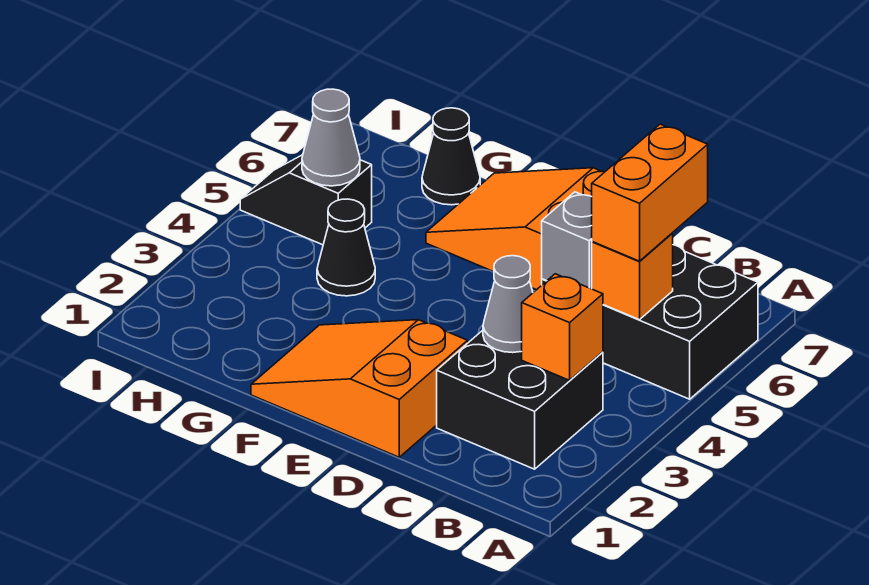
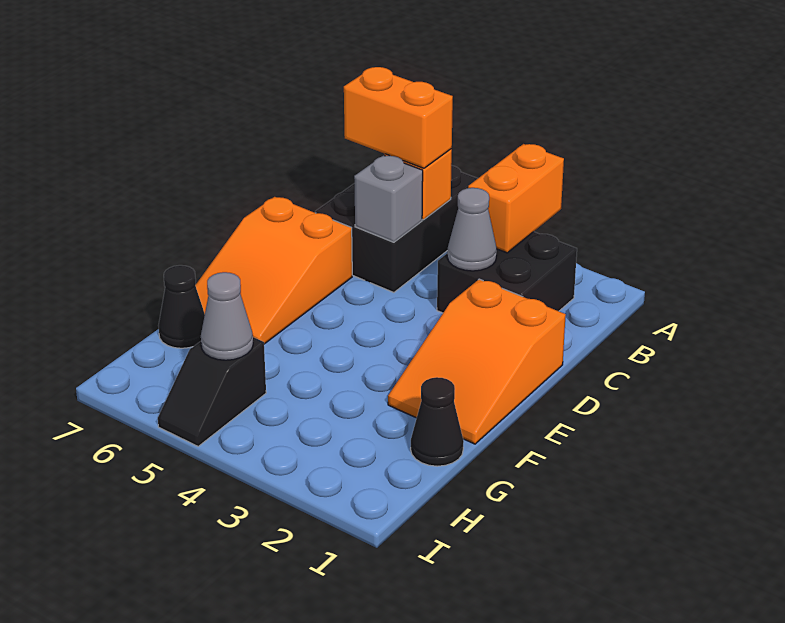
orange brick B3 level 2 -> orange brick A3:B3 level 2
black cone G4 level 1 -> black cone G1 level 1

